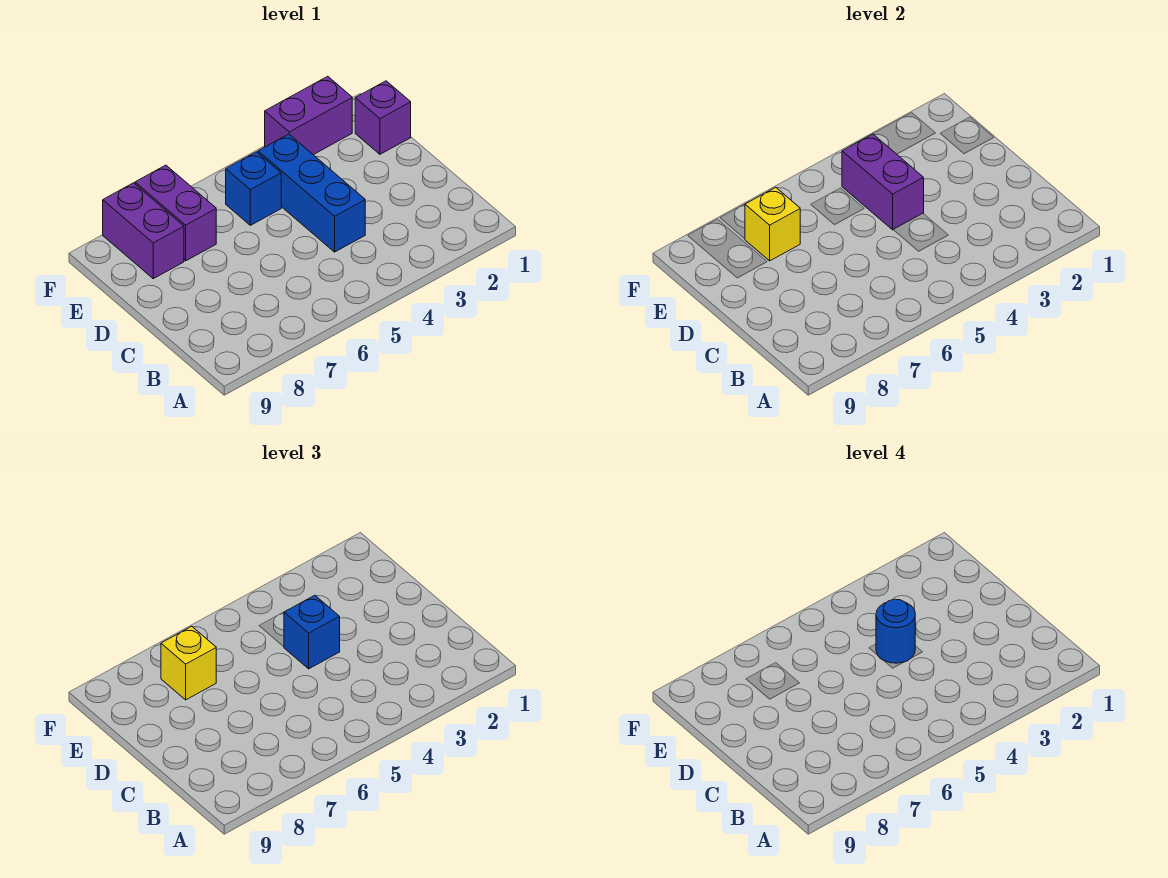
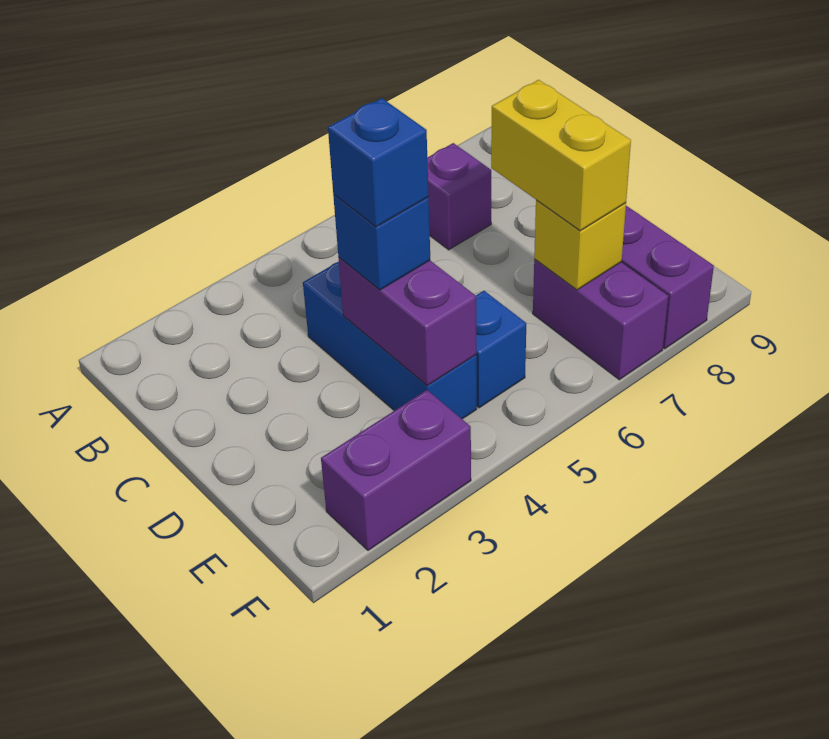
blue round brick D4 level 4 -> blue brick D4 level 4
purple brick E1 level 1 -> purple brick B7 level 1
yellow brick E7 level 3 -> yellow brick D7:E7 level 3

